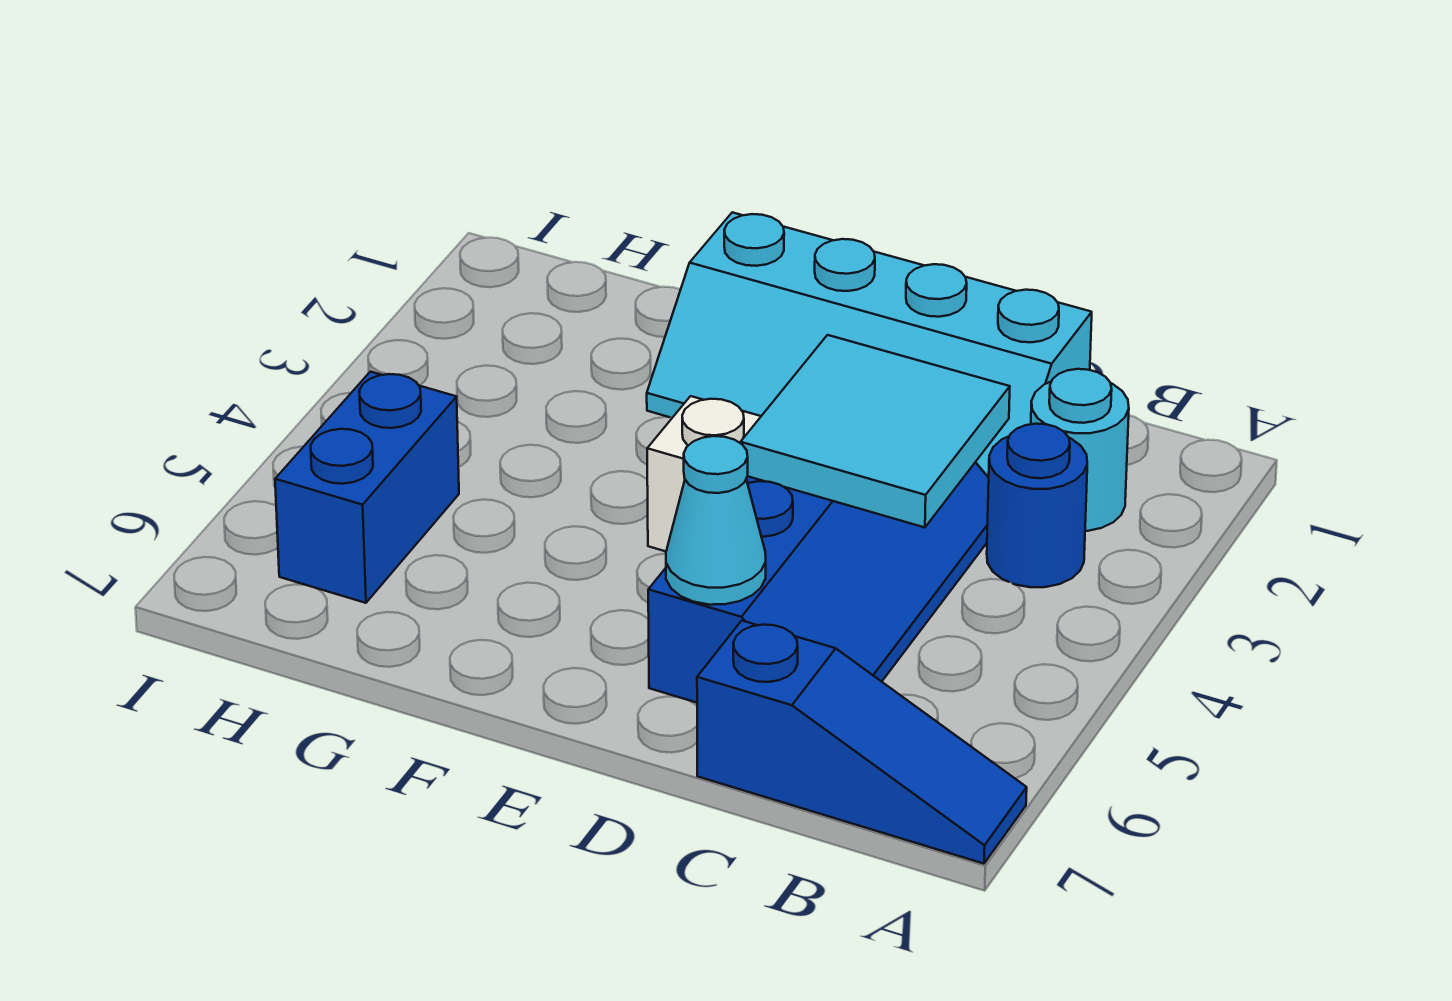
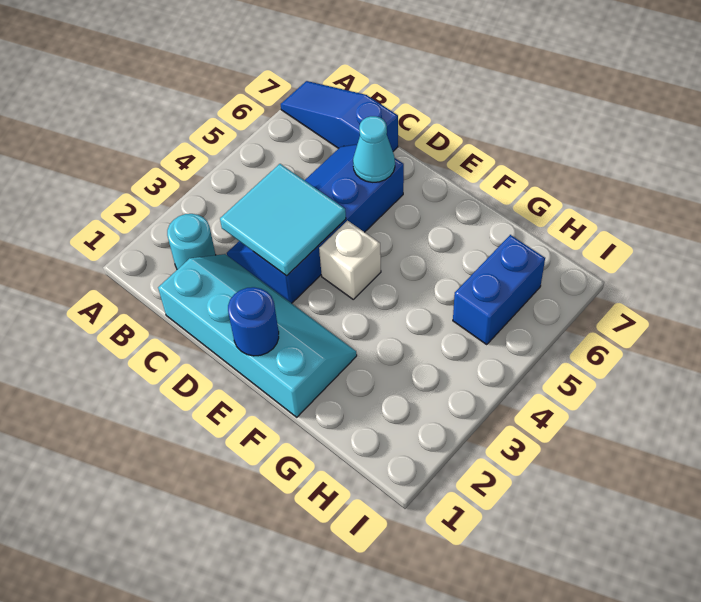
blue round brick B3 level 1 -> blue round brick E1 level 2

